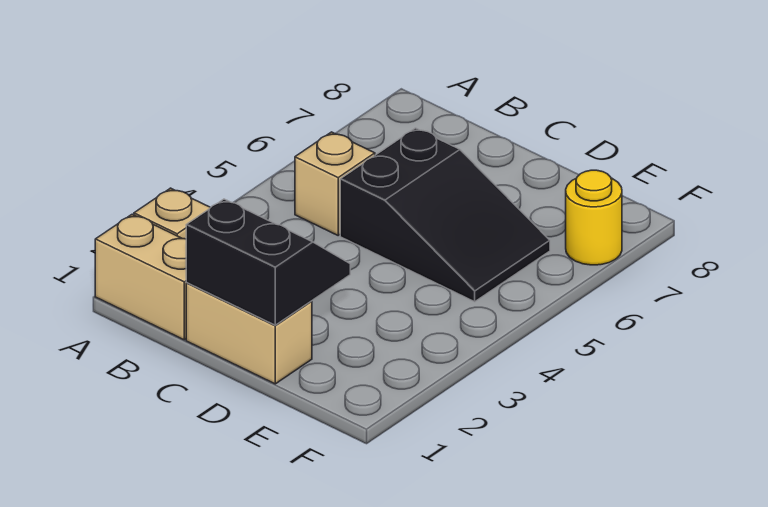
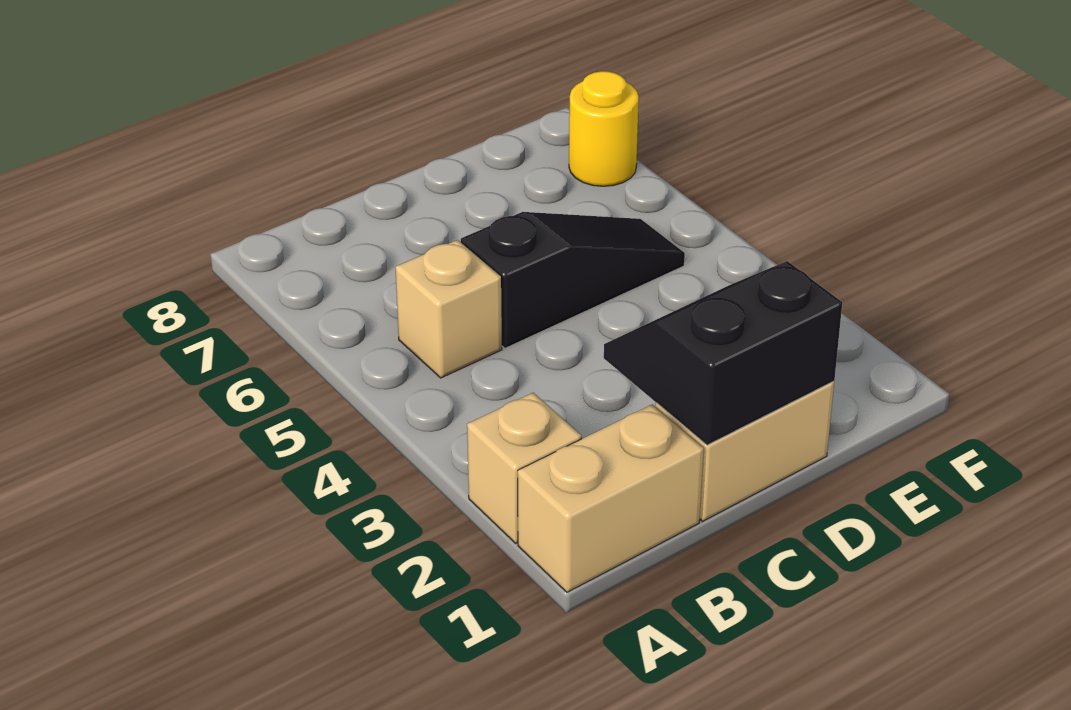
black slope C5:E6 level 1 top C -> black slope C5:E5 level 1 top C

